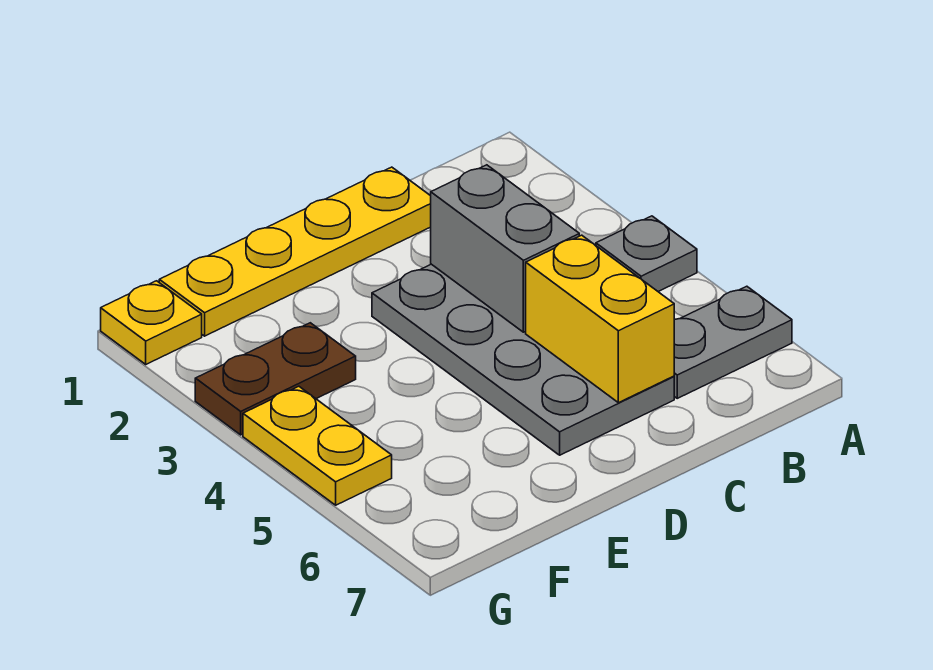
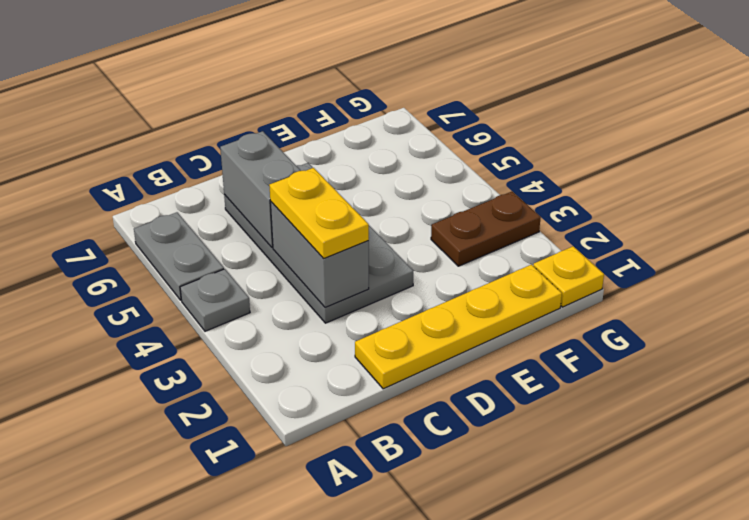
grey plate A6:B6 level 1 -> grey plate A5:A6 level 1
yellow brick C5:C6 level 2 -> grey brick C5:C6 level 2
yellow plate G4:G5 level 1 -> yellow plate C3:C4 level 3

